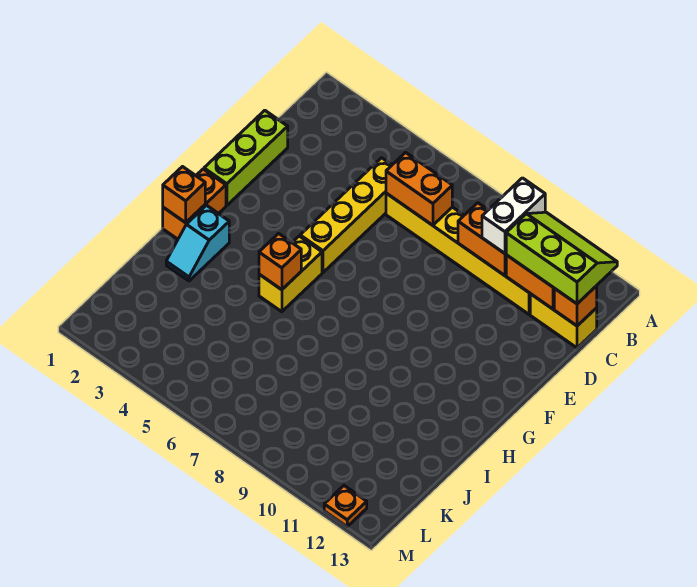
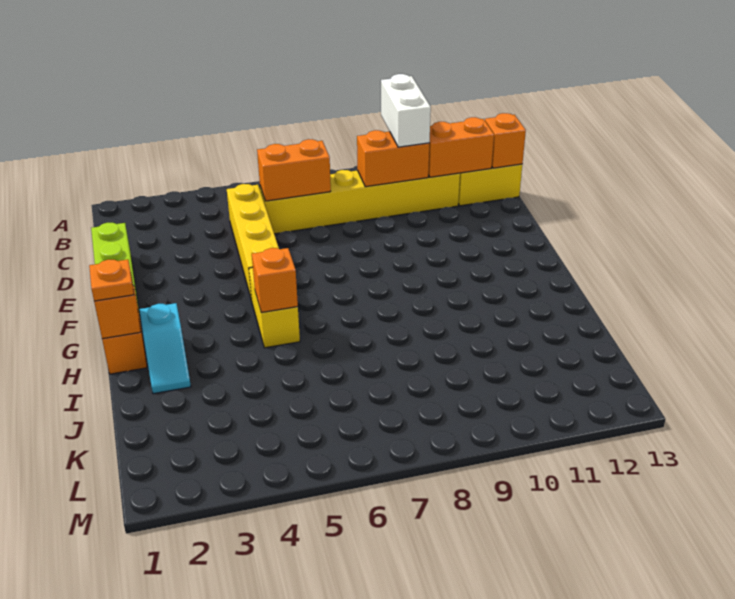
lime slope B11:C13 level 3 top C -> none
orange plate M12 level 1 -> orange plate H1 level 3

